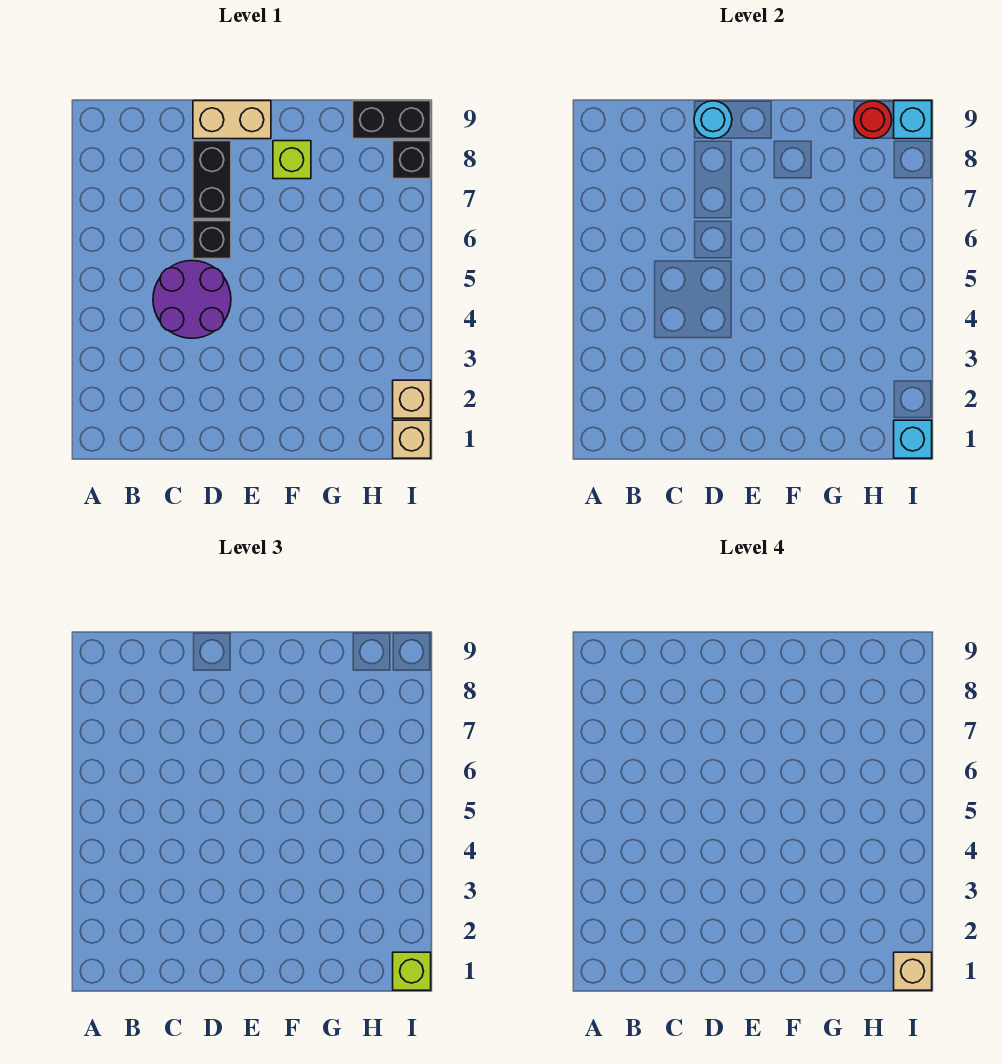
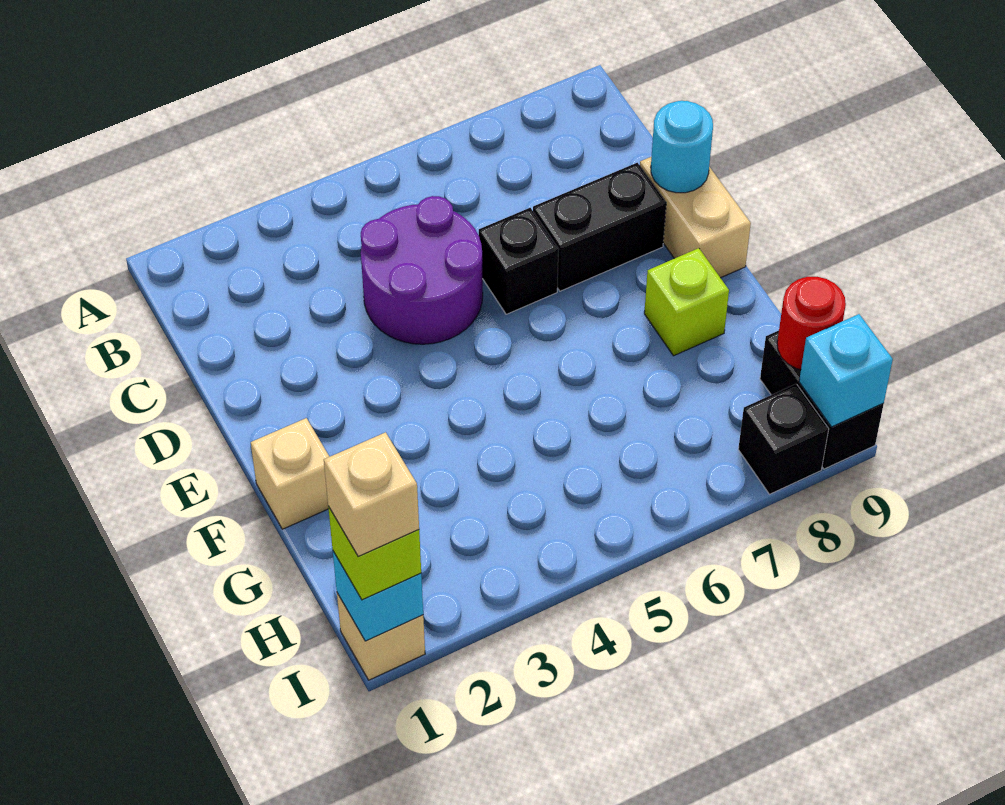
tan brick I2 level 1 -> tan brick F1 level 1

